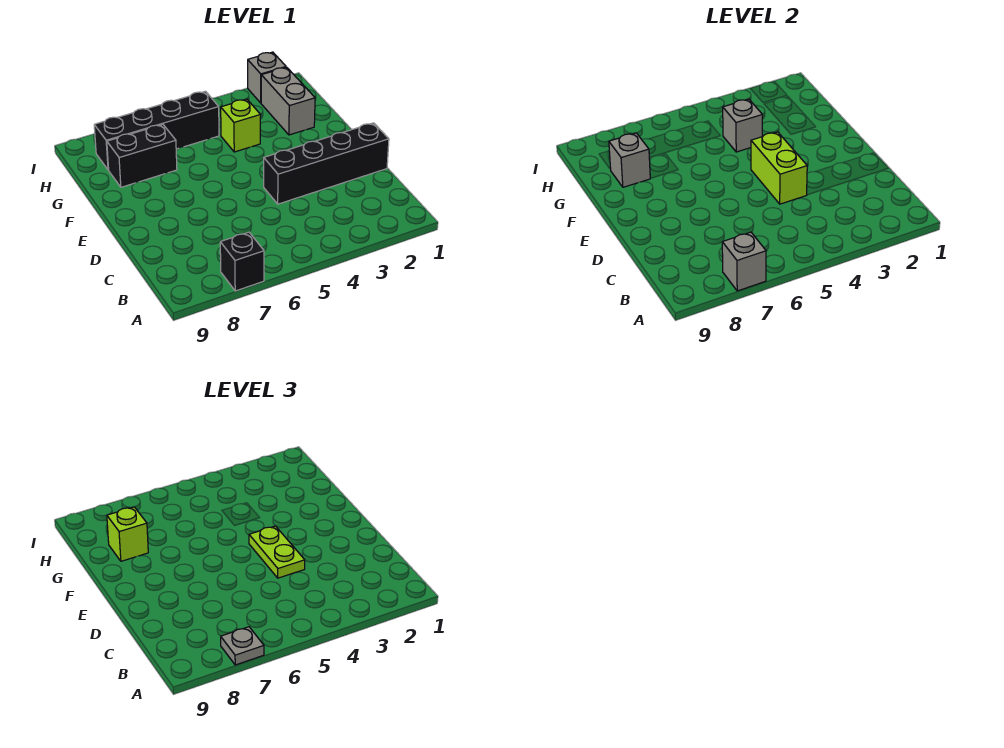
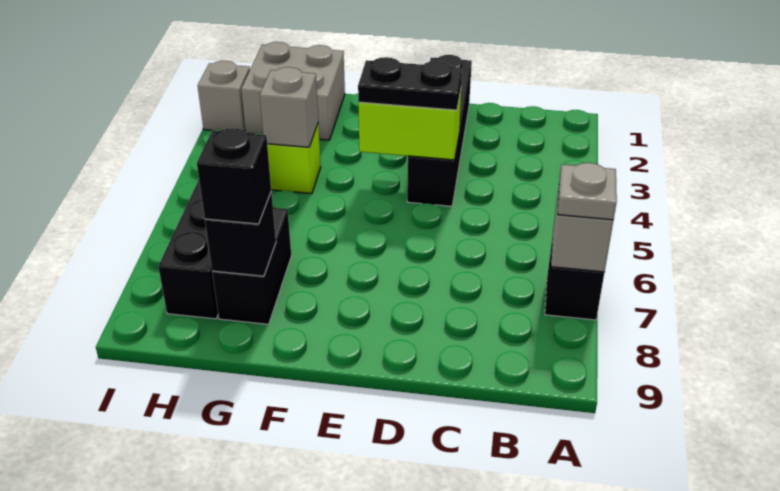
lime plate D4:E4 level 3 -> black plate D4:E4 level 3
grey brick G2:H2 level 1 -> grey brick G1:H2 level 1
grey brick G8 level 2 -> black brick G8 level 2
lime brick G8 level 3 -> black brick G8 level 3

